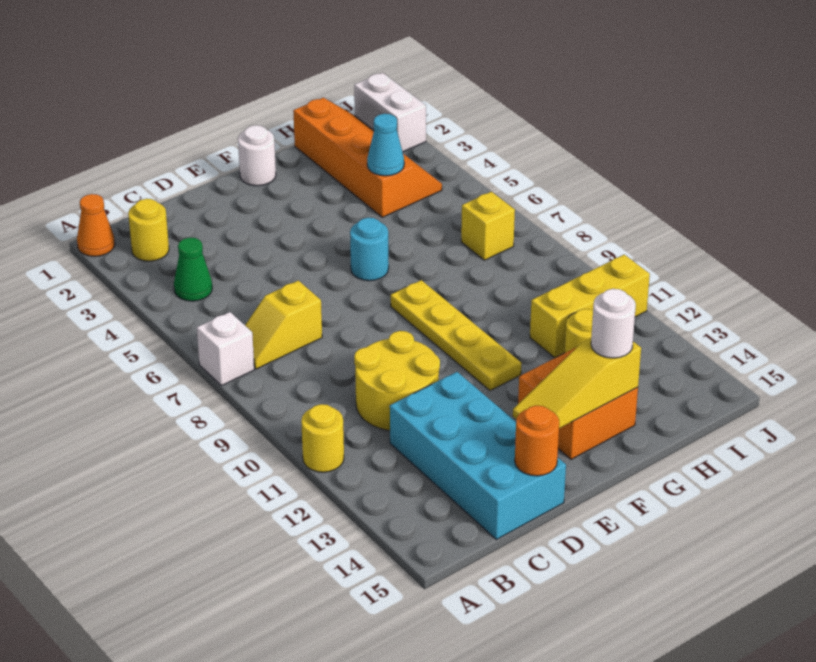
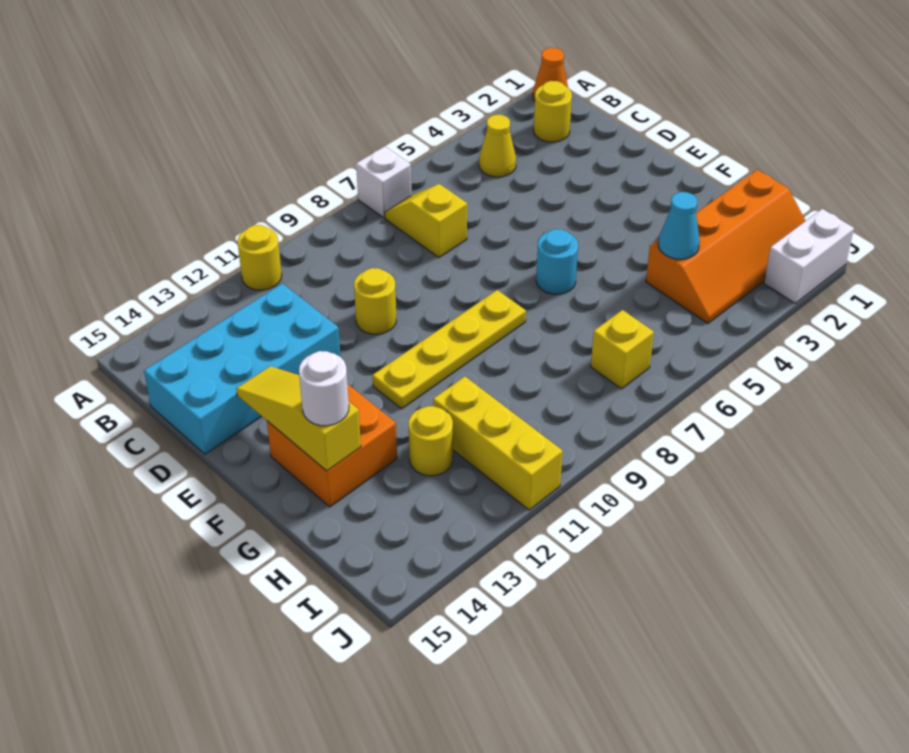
green cone B4 level 1 -> yellow cone B4 level 1
yellow round brick C10:D11 level 1 -> yellow round brick D10 level 1
orange round brick D15 level 2 -> none
white round brick F1 level 1 -> none

